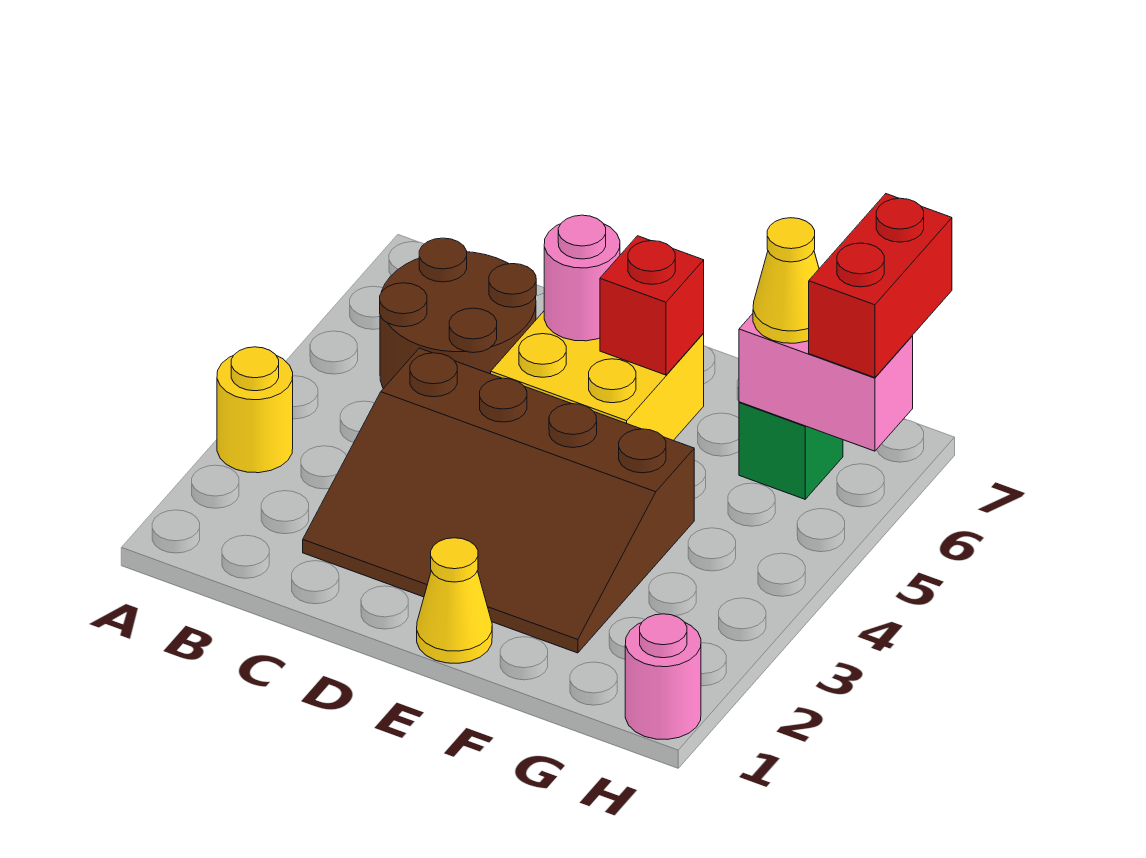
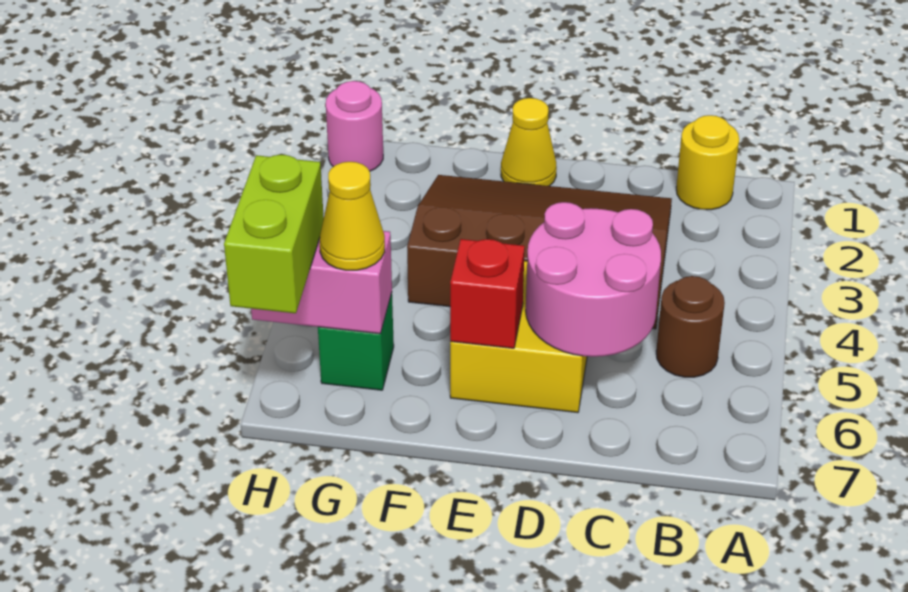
yellow round brick A3 level 1 -> yellow round brick B1 level 1
brown round brick B5:C6 level 1 -> brown round brick B5 level 1
pink round brick D6 level 2 -> pink round brick C5:D6 level 2
red brick H6:H7 level 3 -> lime brick H6:H7 level 3

